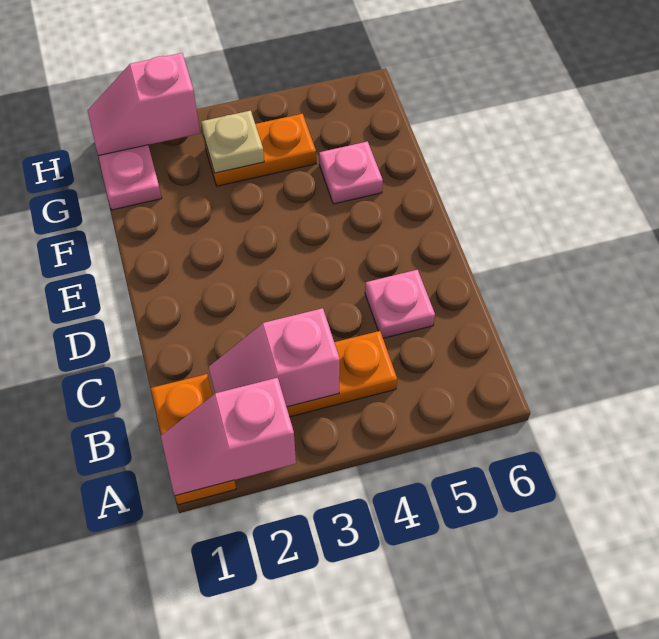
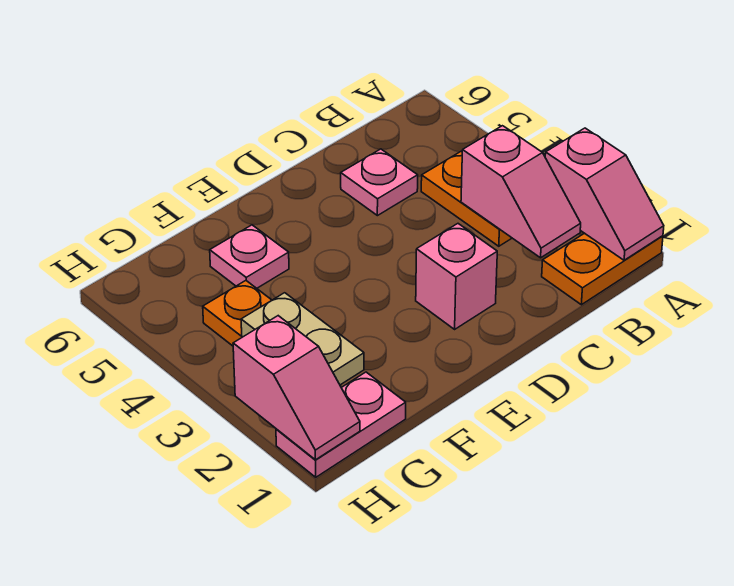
none -> pink brick D2 level 1
tan plate G3 level 2 -> tan plate G2:G3 level 2

